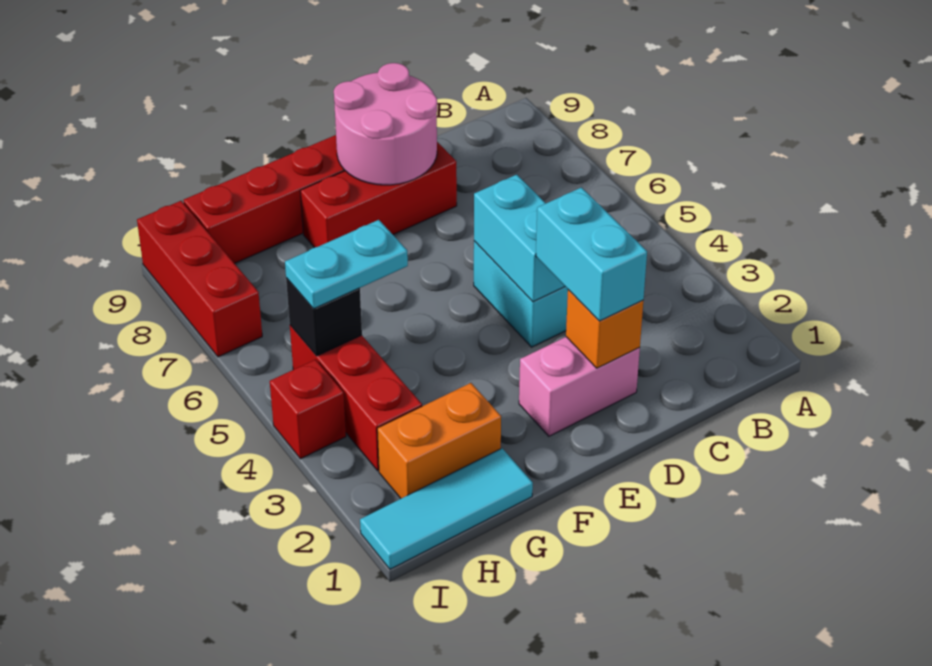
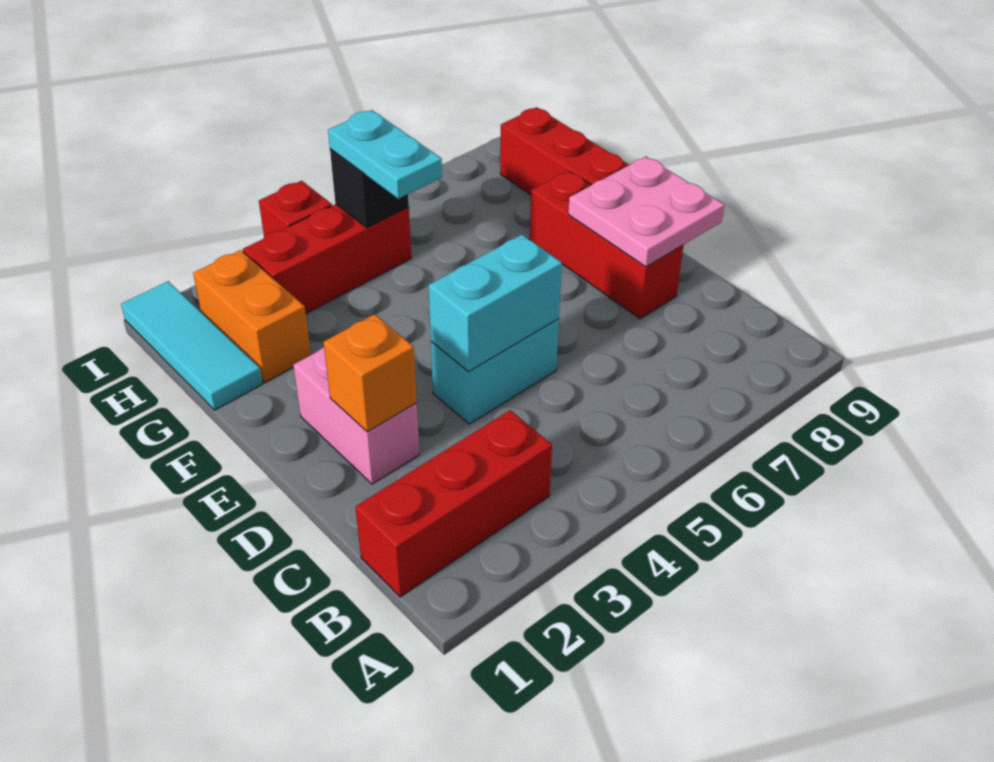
cyan brick D2:D3 level 3 -> none
pink round brick D8:E9 level 2 -> pink plate D8:E9 level 2
red brick I7:I9 level 1 -> red brick B1:B3 level 1

